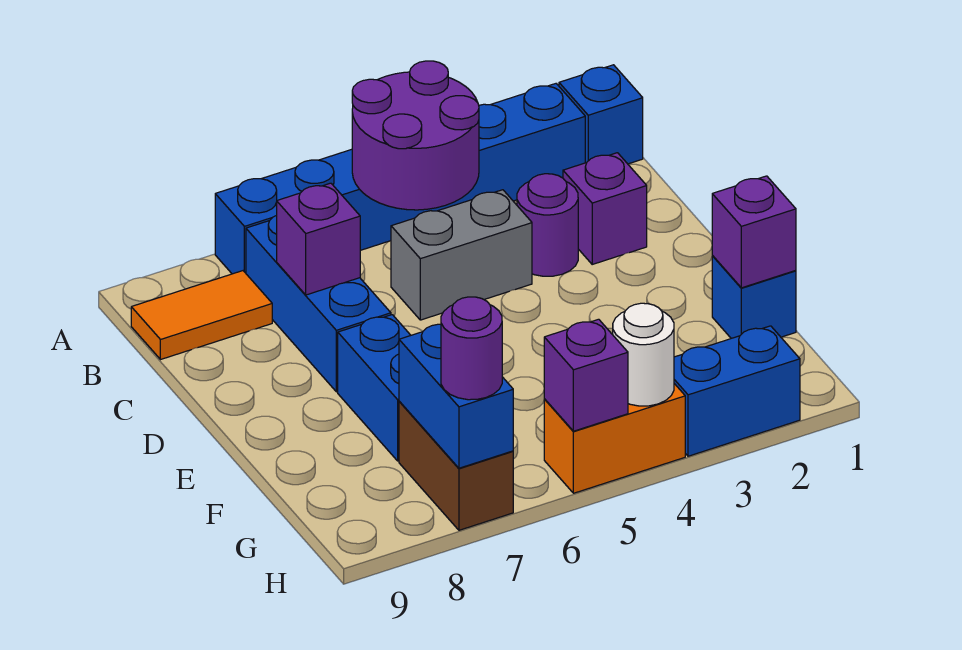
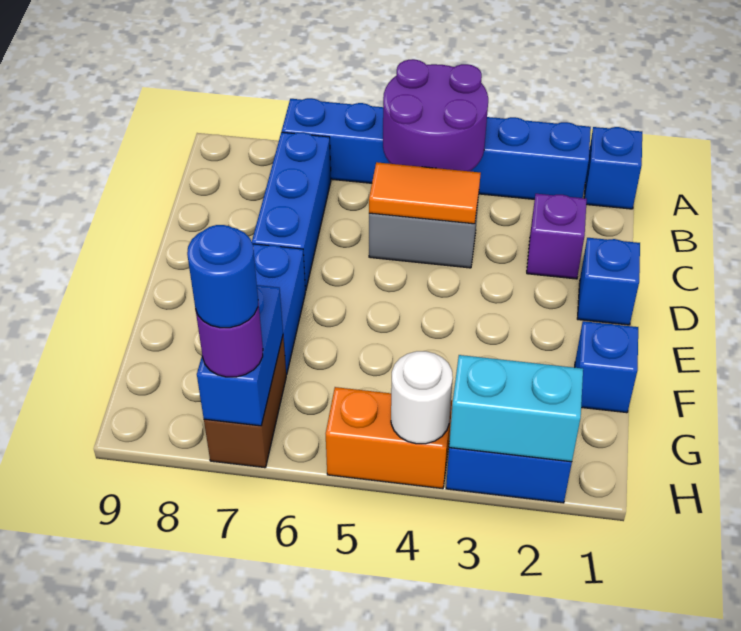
orange tile B8:B9 level 1 -> orange tile C4:C5 level 2
purple round brick C3 level 1 -> none
purple brick C7 level 2 -> none
none -> blue brick D1 level 1
purple brick F1 level 2 -> none
none -> cyan brick H2:H3 level 2
purple brick H5 level 2 -> none
none -> blue round brick H7 level 4

